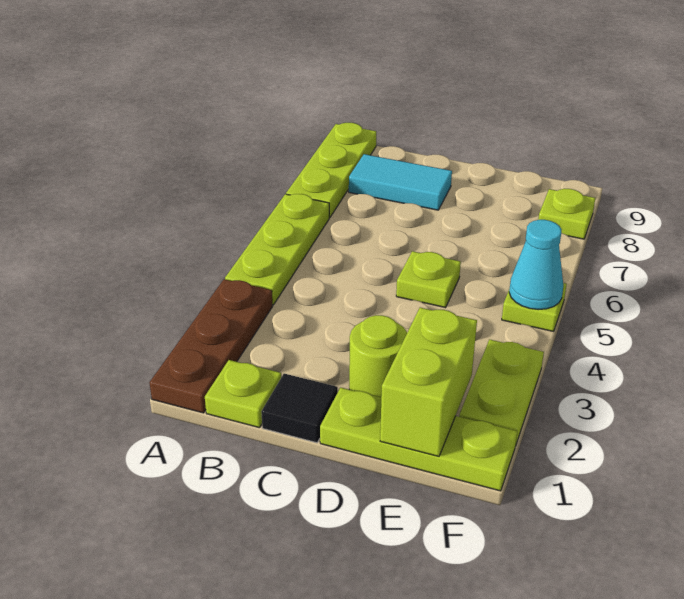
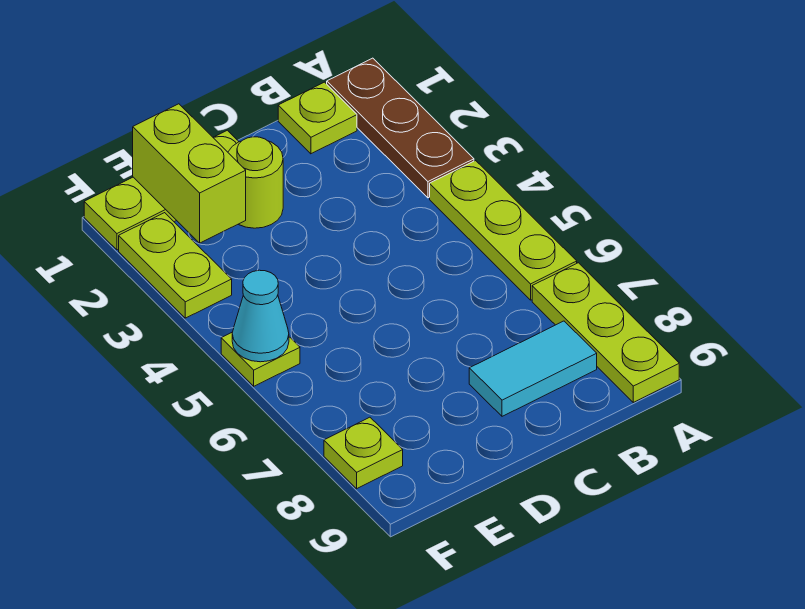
black tile C1 level 1 -> none
lime plate D5 level 1 -> none

